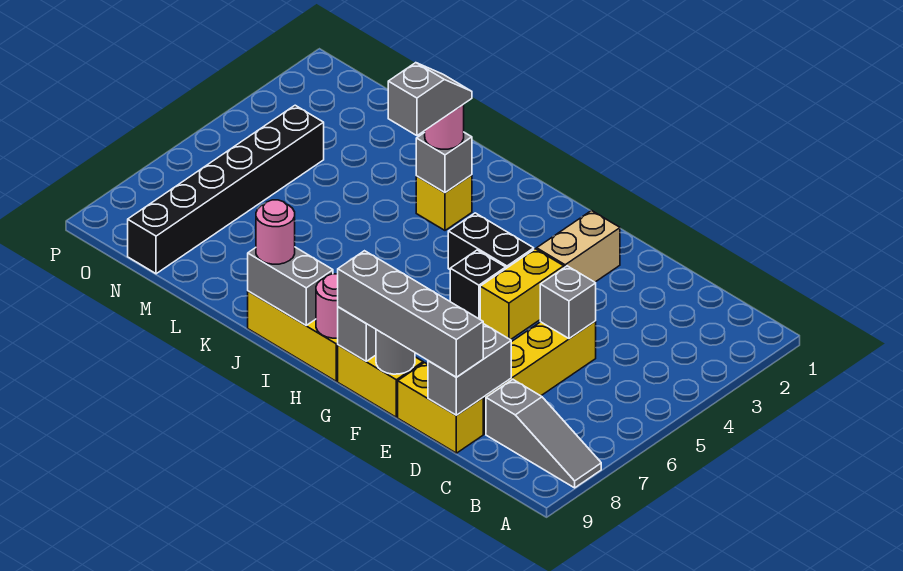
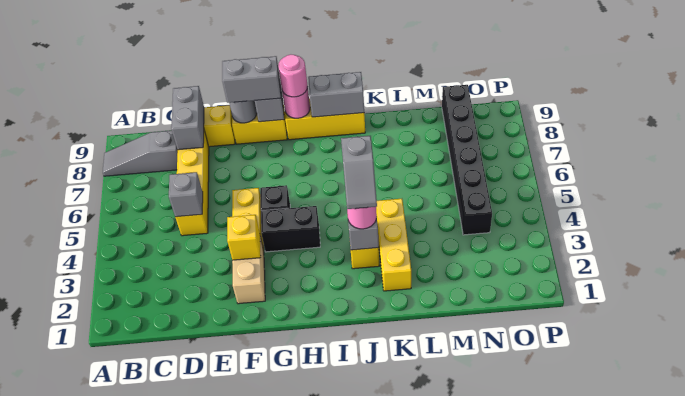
grey brick D9:G9 level 3 -> grey brick F9:G9 level 3
none -> yellow brick F3 level 2
pink round brick J9 level 3 -> pink round brick H9 level 3
none -> yellow brick K2:K4 level 1

